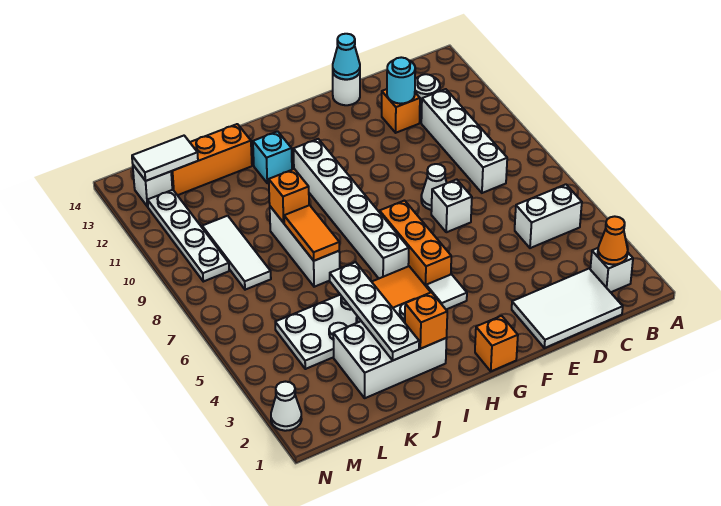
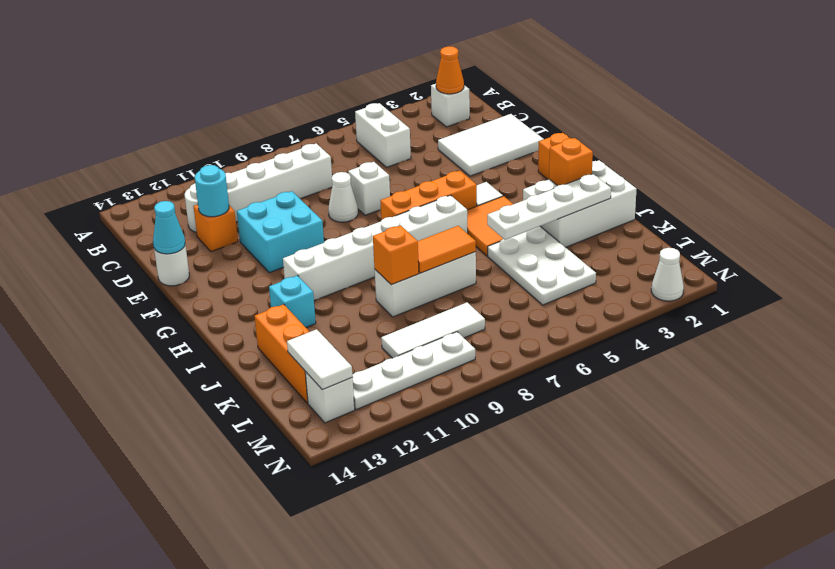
white tile C1:E2 level 1 -> white tile D1:E3 level 1
none -> cyan brick E10:F11 level 1
white brick I2:K3 level 1 -> white brick I1:J3 level 1

